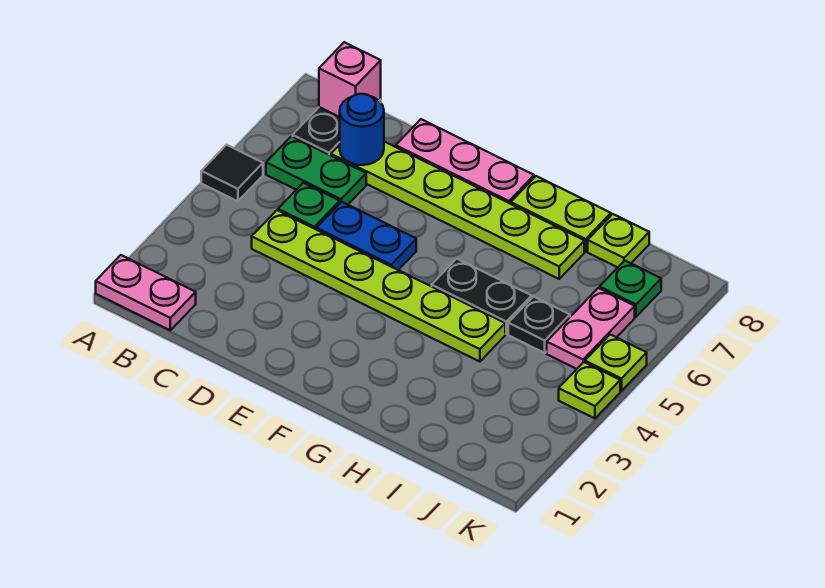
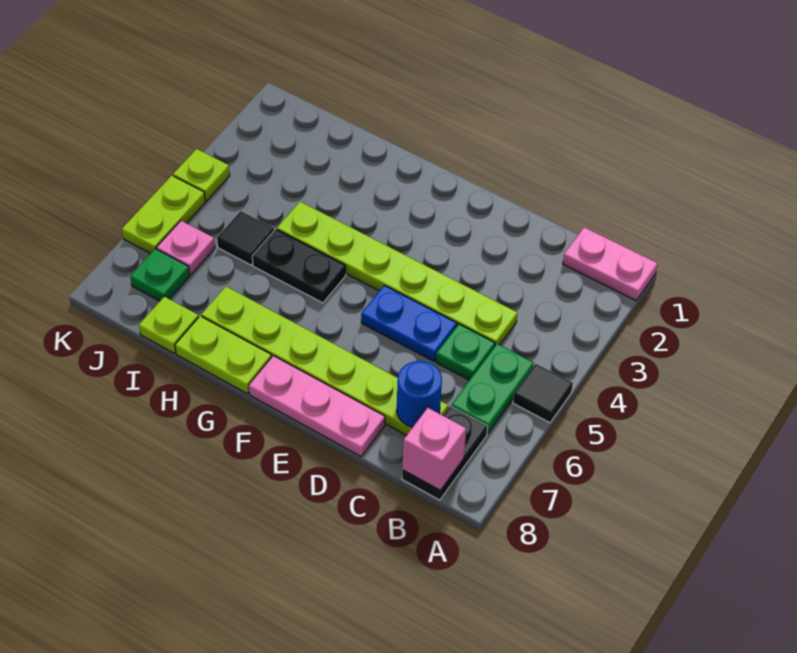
green plate B6:C6 level 1 -> green plate B5:B6 level 1
black plate I5 level 1 -> black tile I5 level 1
pink plate J5:J6 level 1 -> pink plate J6 level 1
lime plate K5 level 1 -> lime plate K5:K6 level 1

